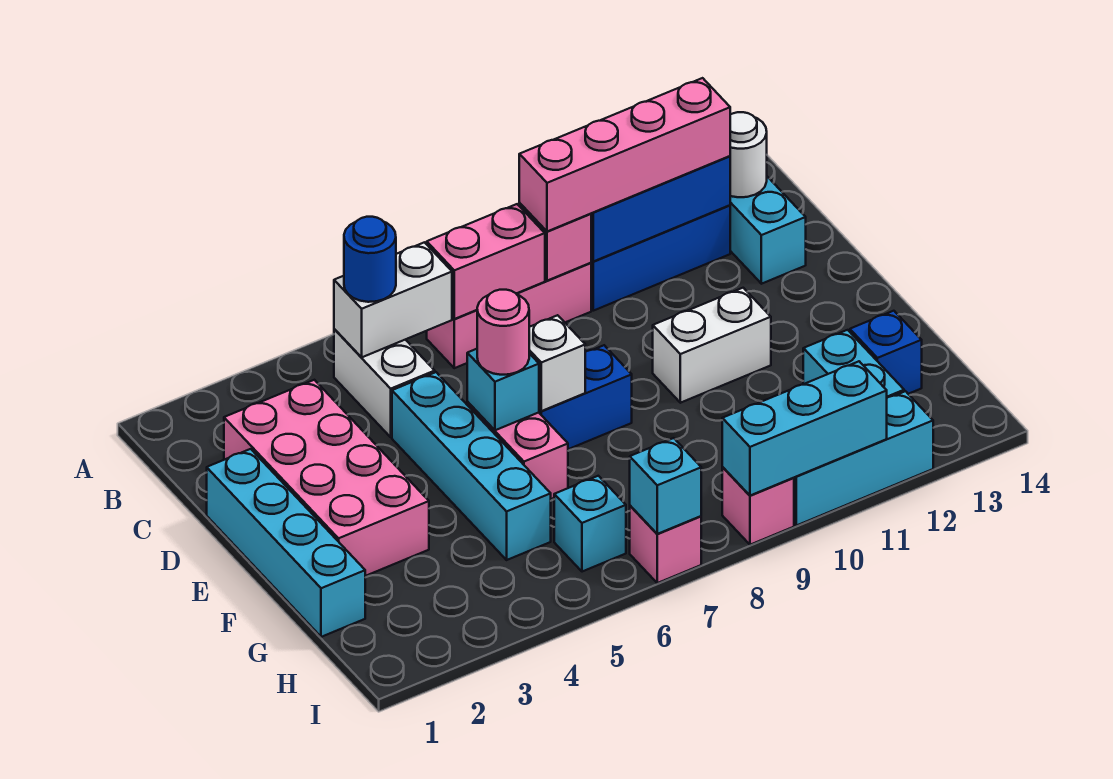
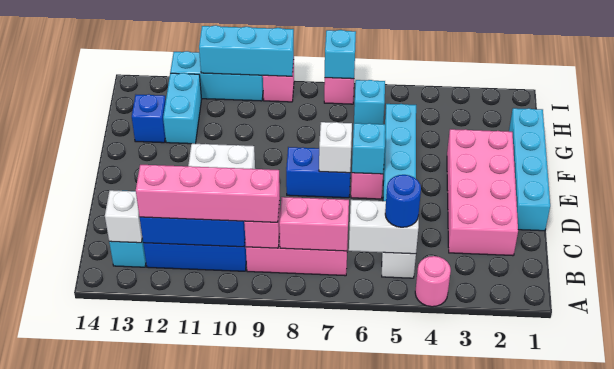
white round brick B13 level 2 -> white brick B13 level 2
pink round brick E6 level 3 -> pink round brick A4 level 1

